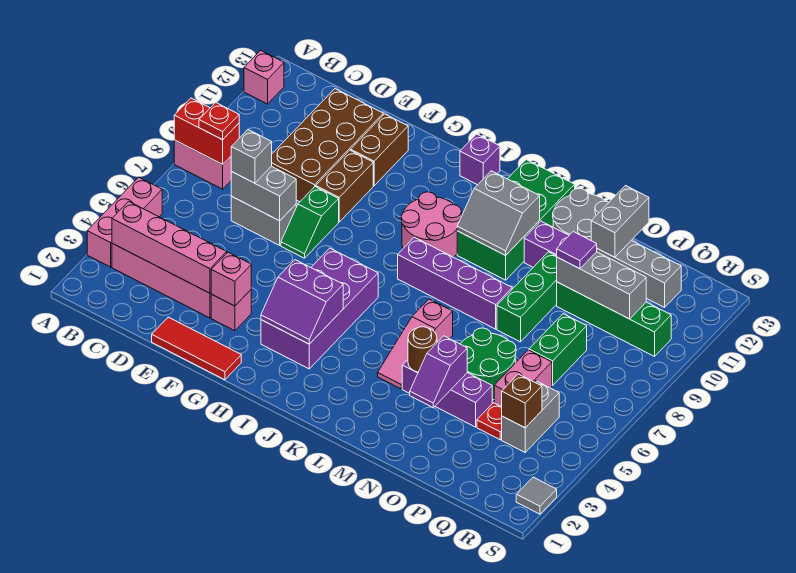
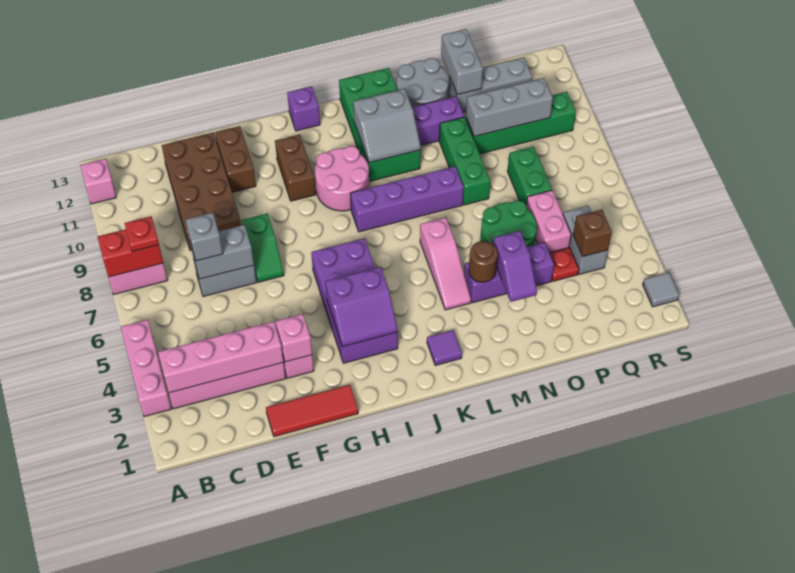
brown brick F9:F10 level 1 -> brown brick H10:H11 level 1
purple tile O10 level 3 -> purple tile K2 level 1

